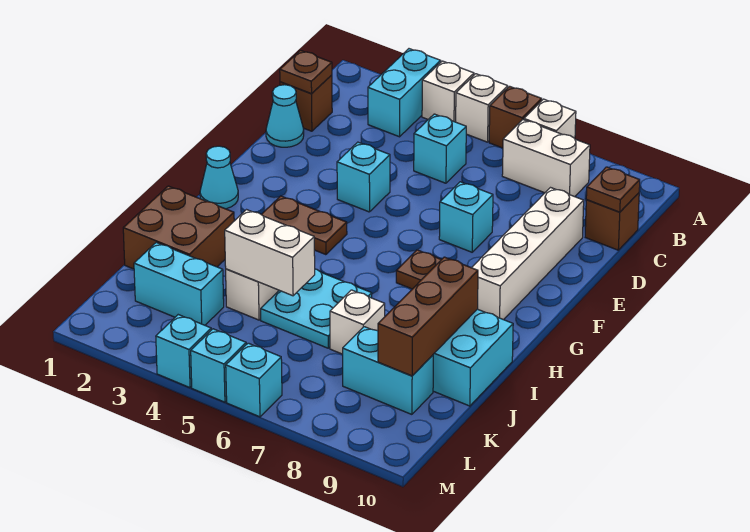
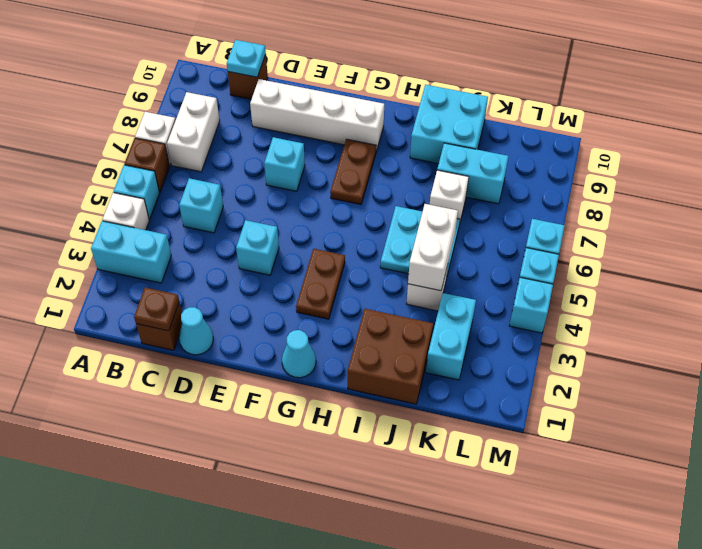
white brick A5 level 1 -> cyan brick A5 level 1
brown plate C10 level 2 -> cyan plate C10 level 2
brown brick I9:K9 level 2 -> none
cyan brick K8:K9 level 1 -> cyan brick J8:K8 level 1

